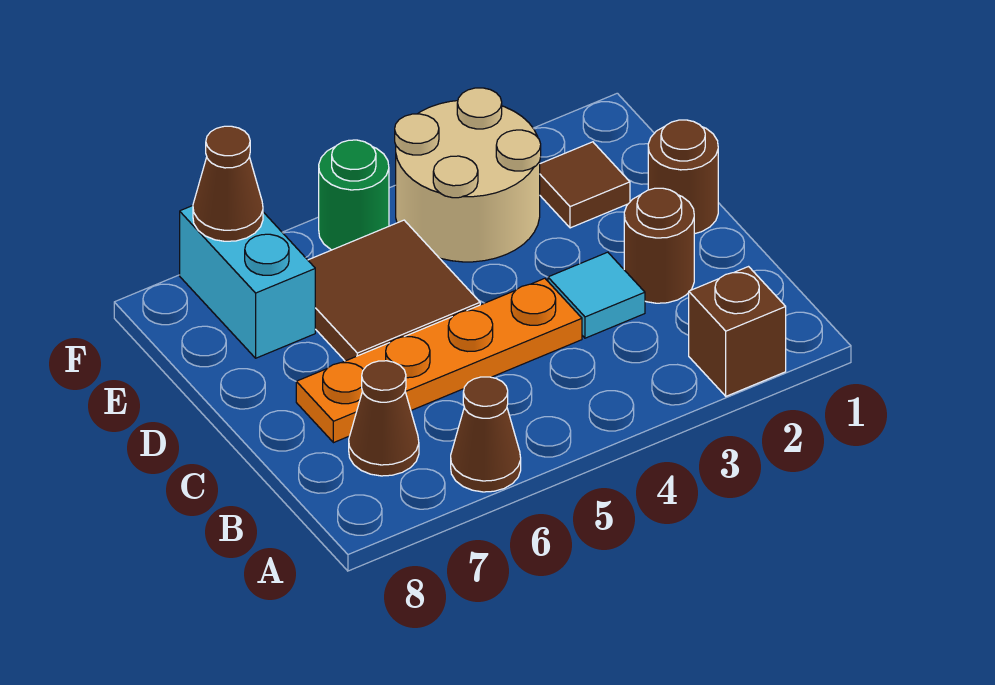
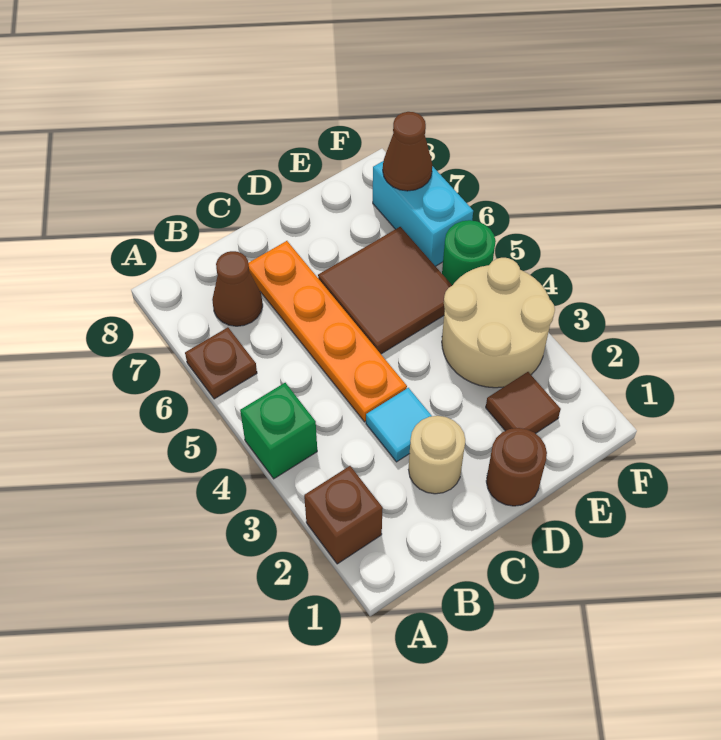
none -> green brick A4 level 1
brown cone A6 level 1 -> brown plate A6 level 1
brown round brick C2 level 1 -> tan round brick C2 level 1
cyan brick E7:F7 level 1 -> cyan brick F6:F7 level 1

